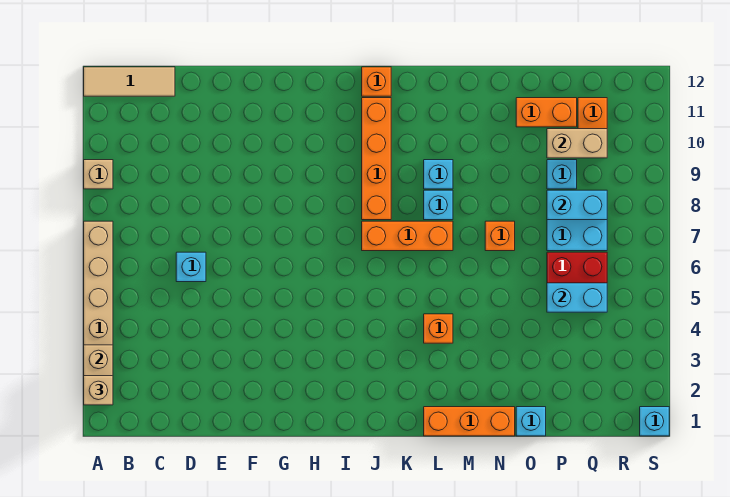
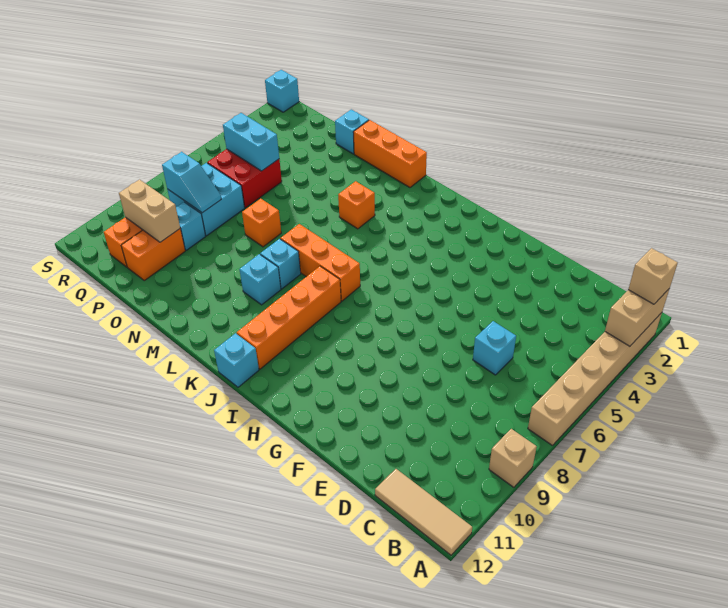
orange brick J12 level 1 -> cyan brick J12 level 1
orange brick O11:P11 level 1 -> orange brick P10:P11 level 1
cyan brick P8:Q8 level 2 -> cyan slope P8:Q8 level 2 top Q

